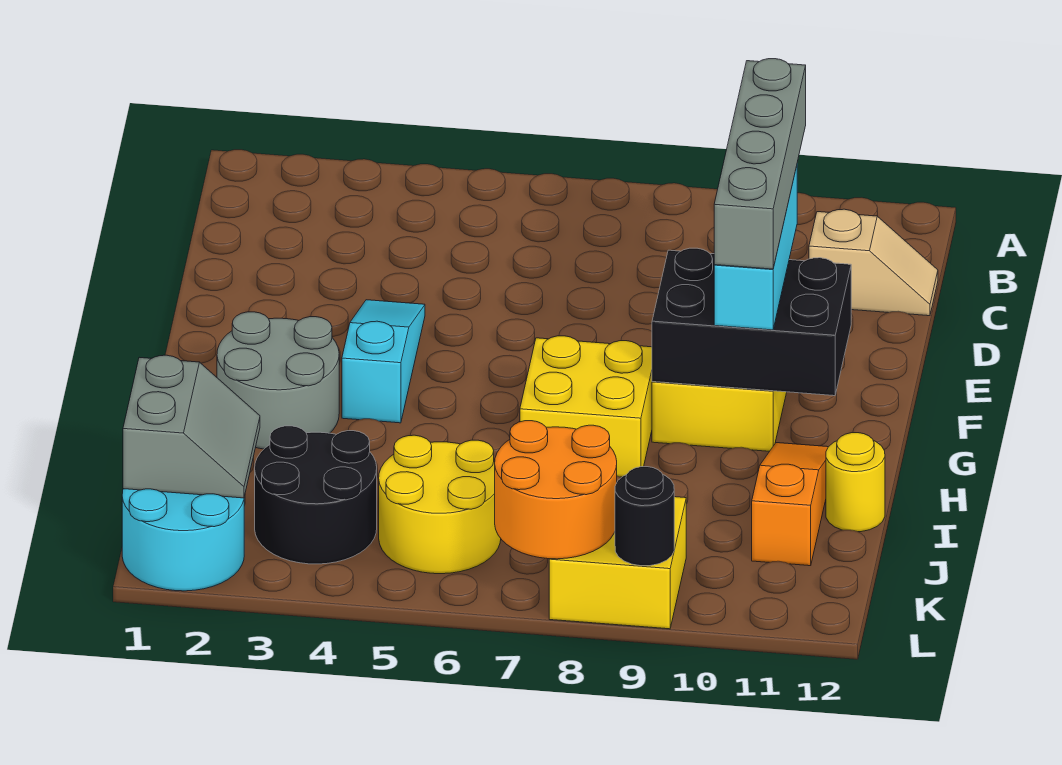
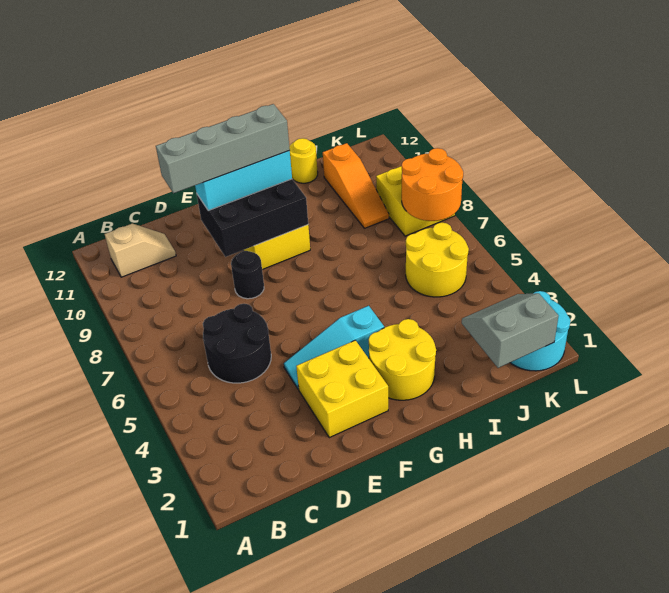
tan slope C11:C12 level 1 top 11 -> tan slope B11:C11 level 1 top B
black brick F9:G11 level 2 -> black brick E9:G10 level 2
grey round brick G2:H3 level 1 -> yellow round brick G2:H3 level 1
yellow brick G7:H8 level 1 -> yellow brick E2:F3 level 1
orange slope H11:J11 level 1 top J -> orange slope J9:J11 level 1 top 11
black round brick J3:K4 level 1 -> black round brick C5:D6 level 1
black round brick L9 level 2 -> black round brick E8 level 1

